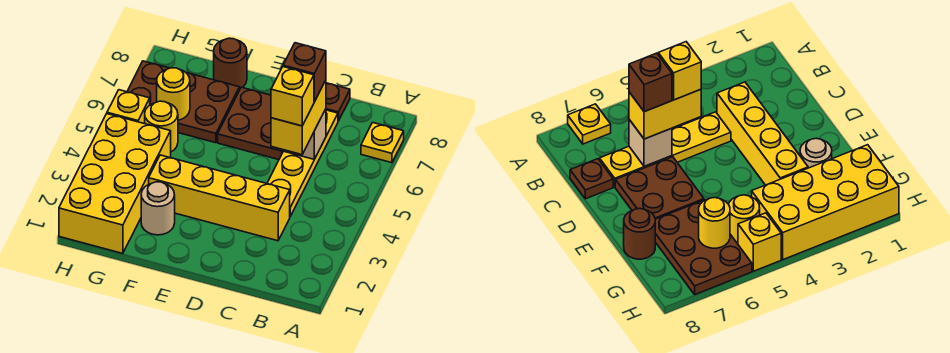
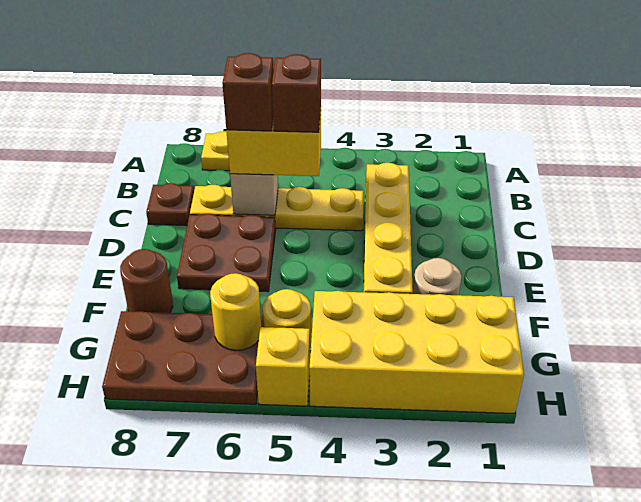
yellow brick C5 level 4 -> brown brick C5 level 4
brown plate F6:H7 level 1 -> brown plate G6:H8 level 1

